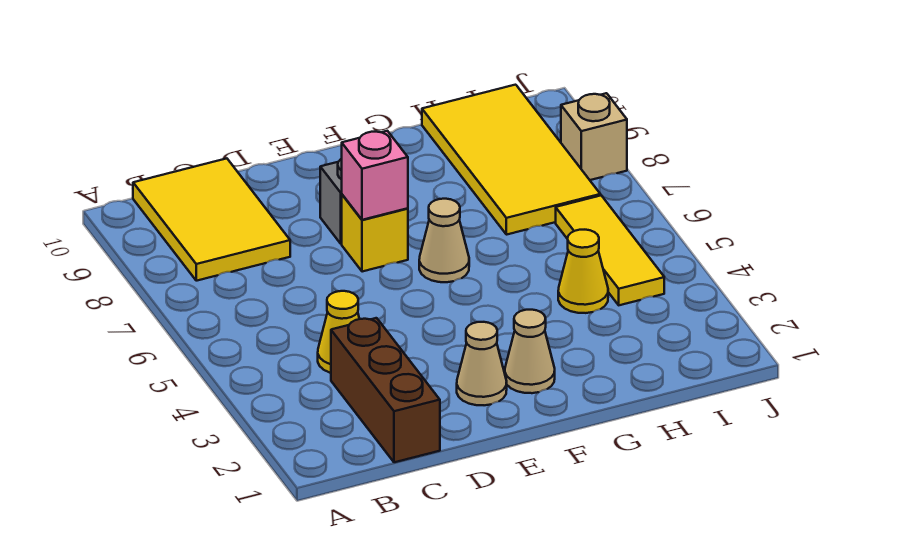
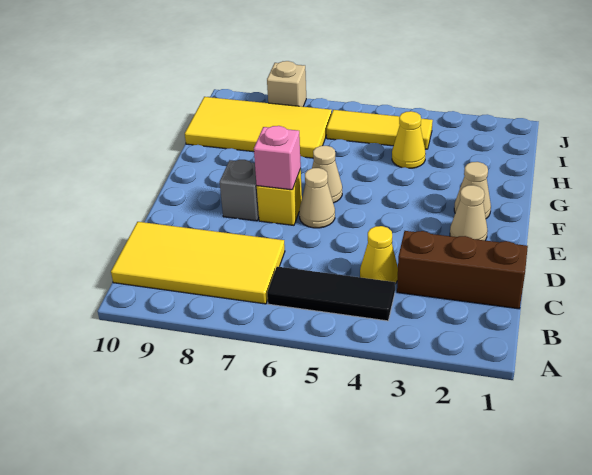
none -> black tile B4:B6 level 1
yellow tile B8:C10 level 1 -> yellow tile B7:C10 level 1
none -> tan cone E6 level 1

